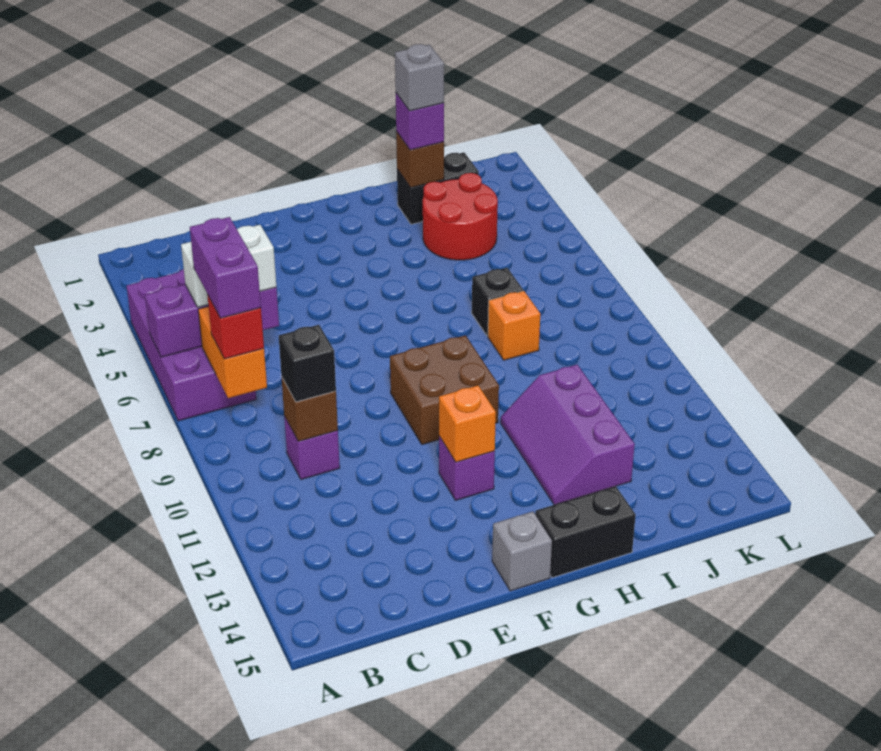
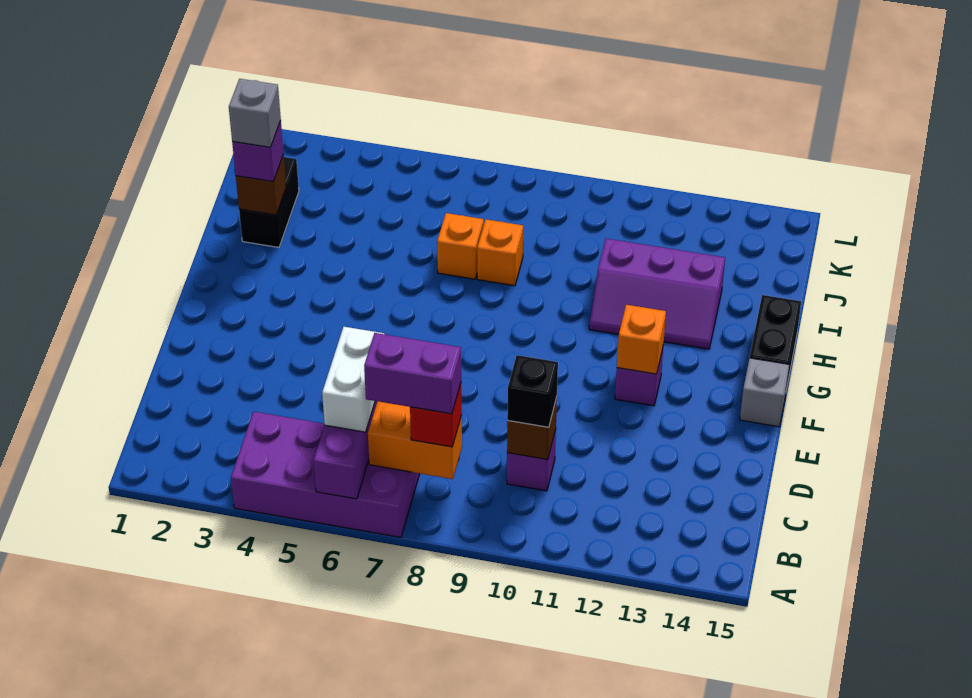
brown brick F9:G10 level 1 -> none
red round brick I3:J4 level 1 -> none
black brick I7 level 1 -> orange brick I7 level 1

